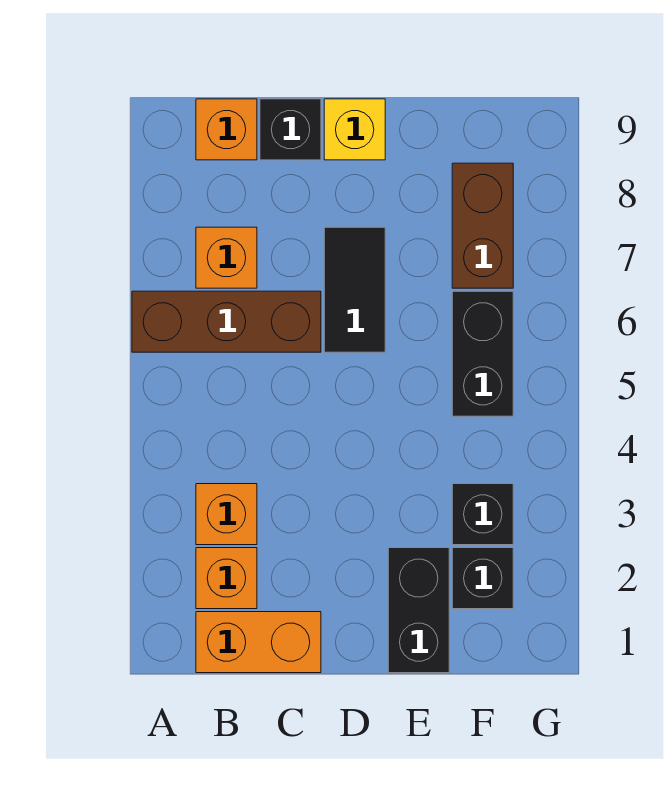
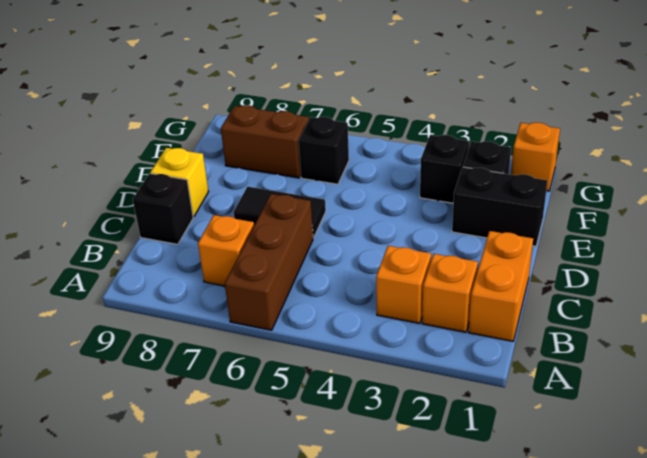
orange brick B9 level 1 -> orange brick G1 level 1
black brick F5:F6 level 1 -> black brick F6 level 1

